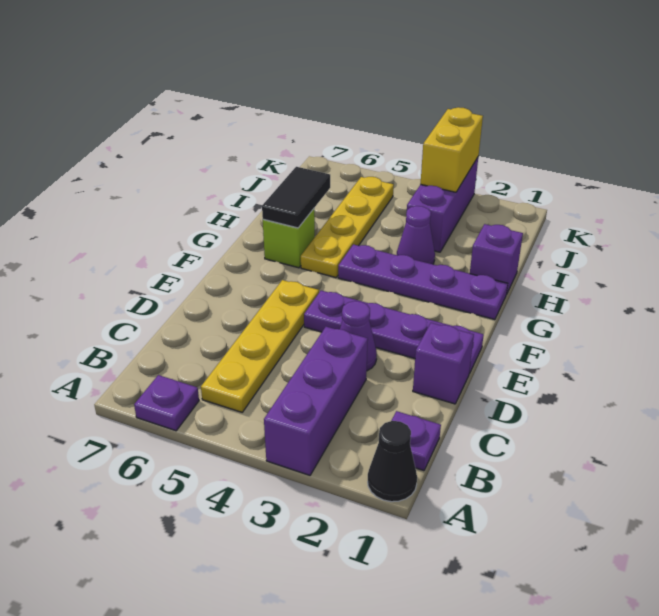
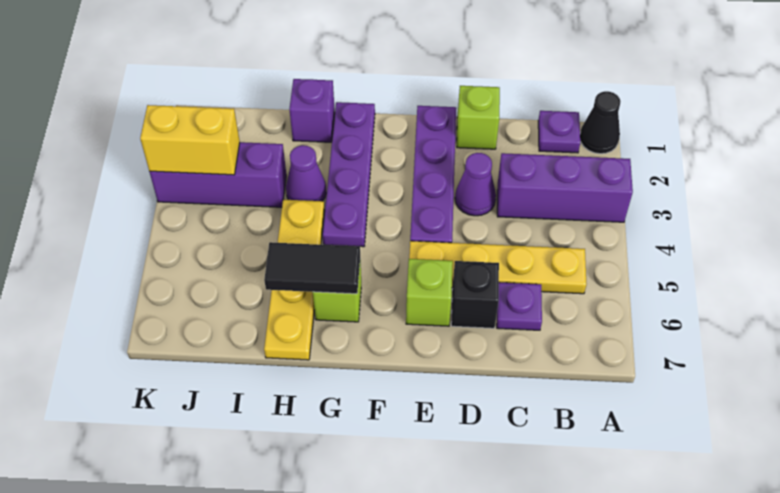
purple plate A6 level 1 -> purple plate C6 level 1
purple brick D1 level 1 -> lime brick D1 level 1
none -> black brick D6 level 1
none -> lime brick E6 level 1
yellow plate G5:J5 level 1 -> yellow plate H4:H7 level 1

